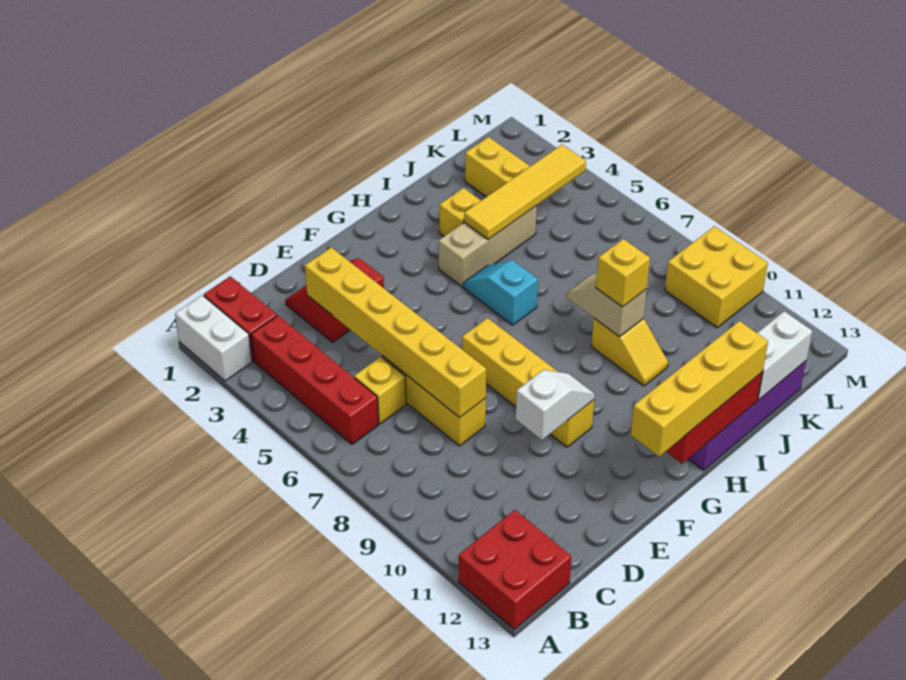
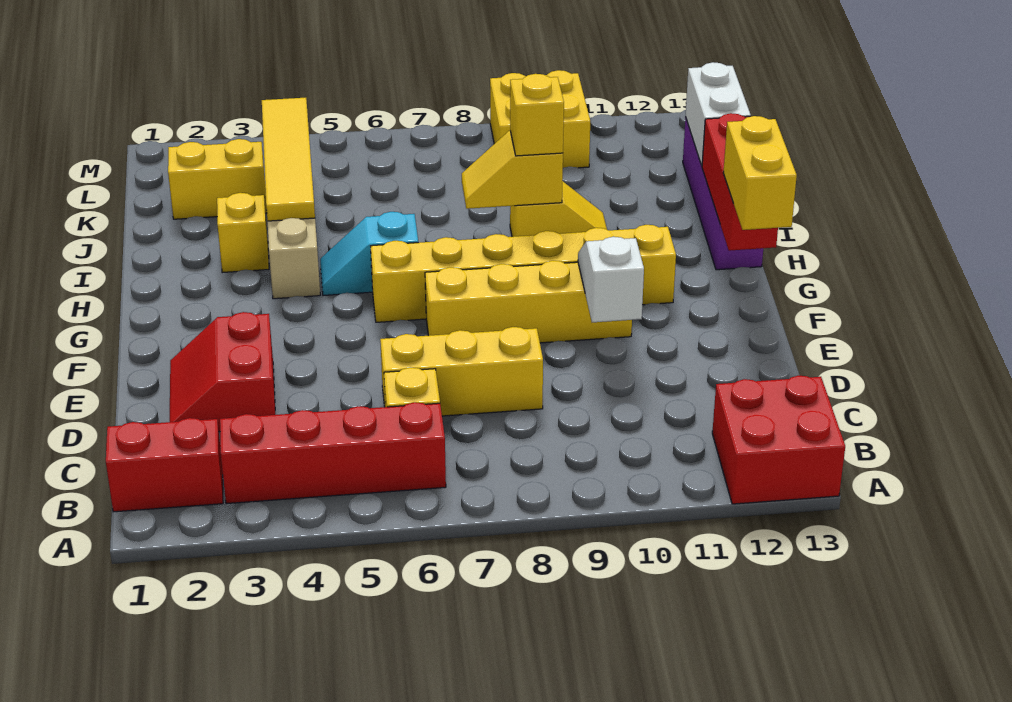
white brick A1:A2 level 1 -> none
yellow brick D3:D8 level 2 -> yellow brick G6:G11 level 1
yellow brick F13:I13 level 3 -> yellow brick F13:G13 level 3
tan slope I8:I9 level 2 top 9 -> yellow slope I8:I9 level 2 top 9

